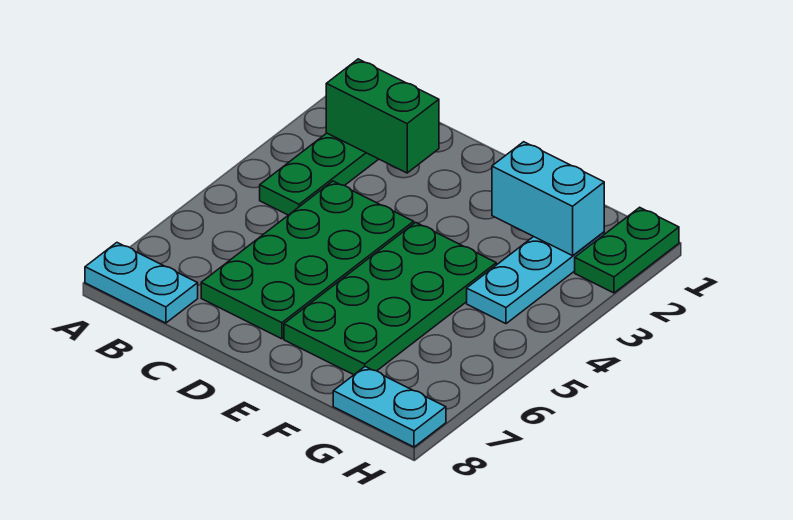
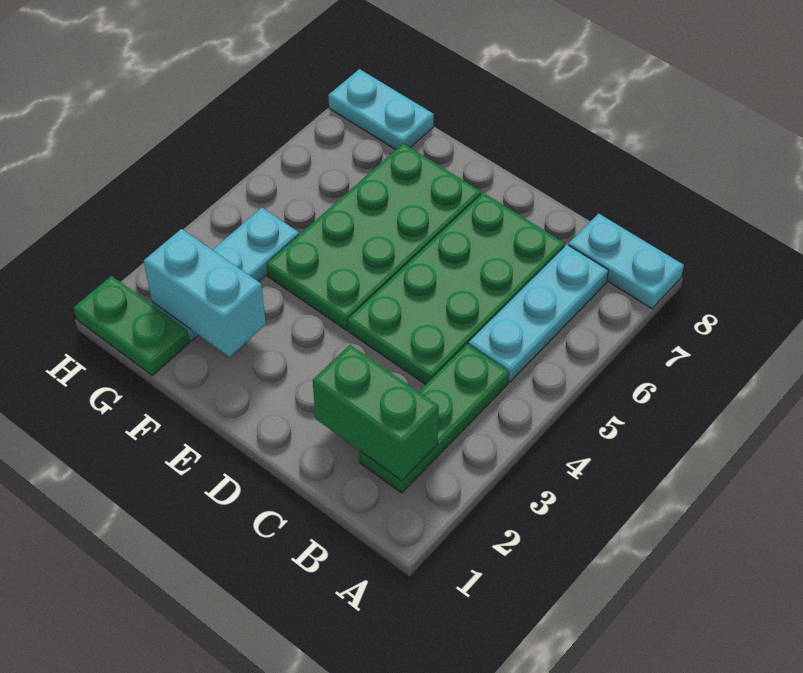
none -> cyan plate B5:B7 level 1
green plate H1:H2 level 1 -> green plate G1:H1 level 1

